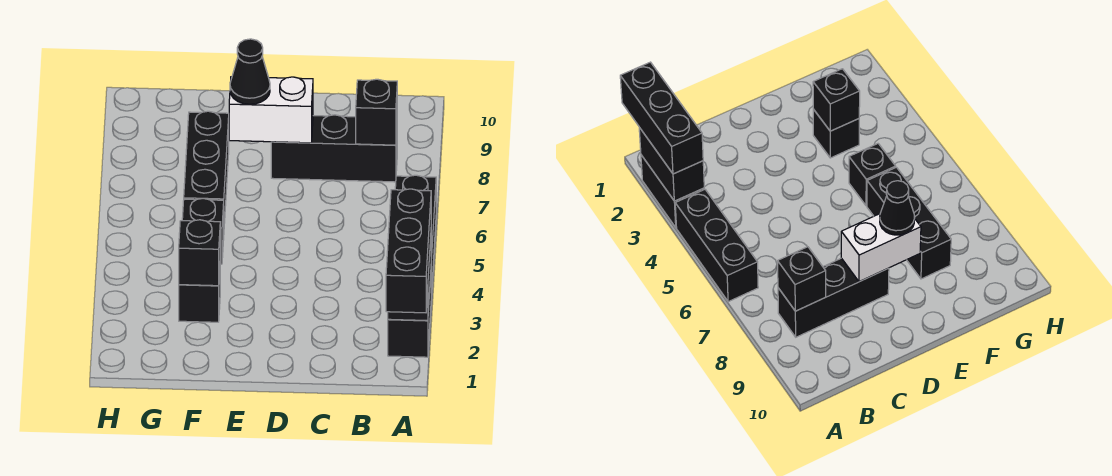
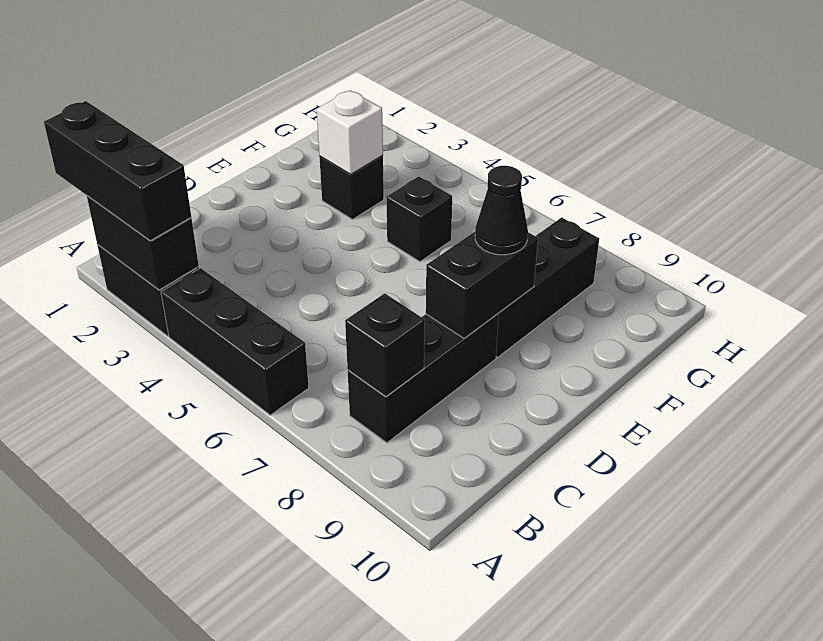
white brick D8:E8 level 2 -> black brick D8:E8 level 2
black brick F3 level 2 -> white brick F3 level 2
black brick F6:F8 level 1 -> black brick E8:G8 level 1

